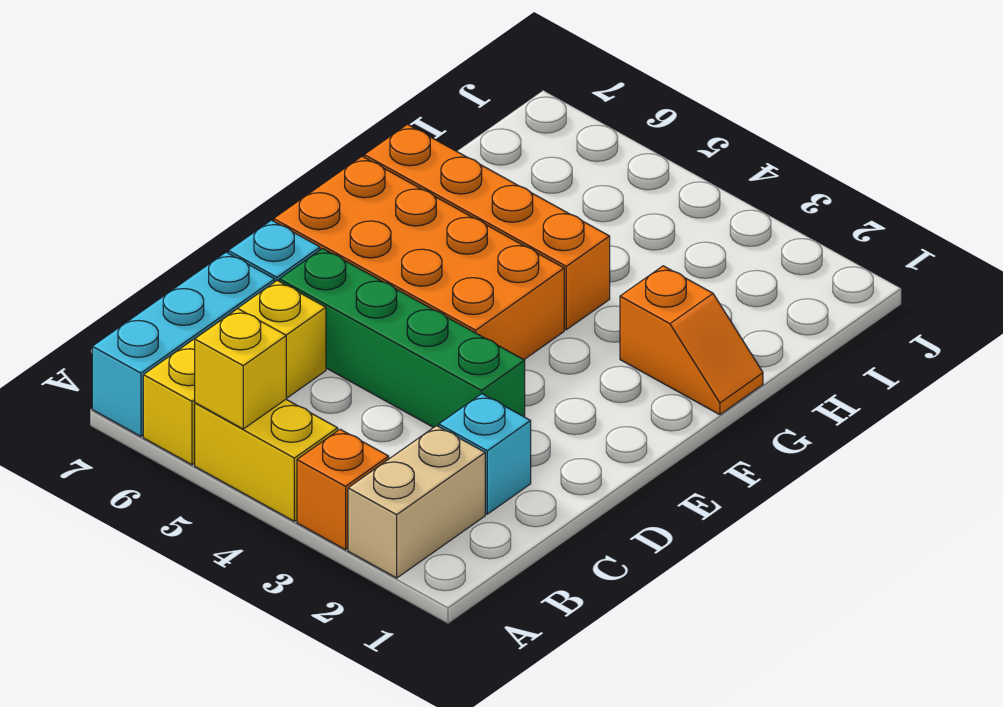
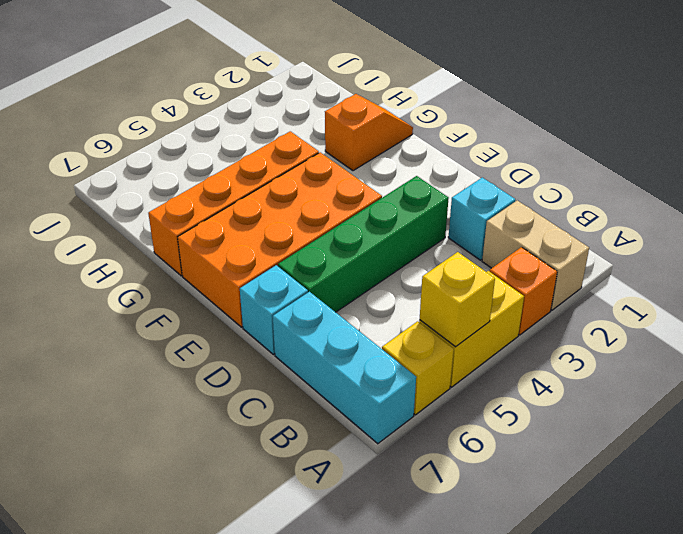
yellow brick A6:C6 level 1 -> yellow brick A6 level 1

